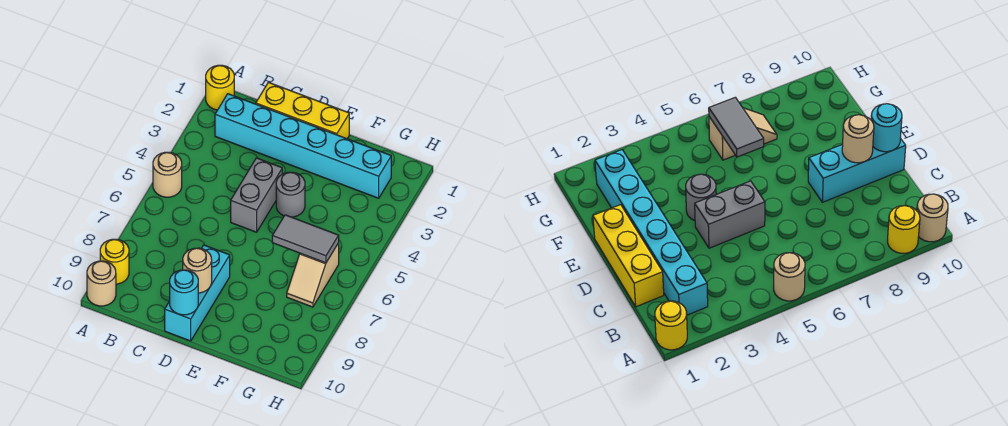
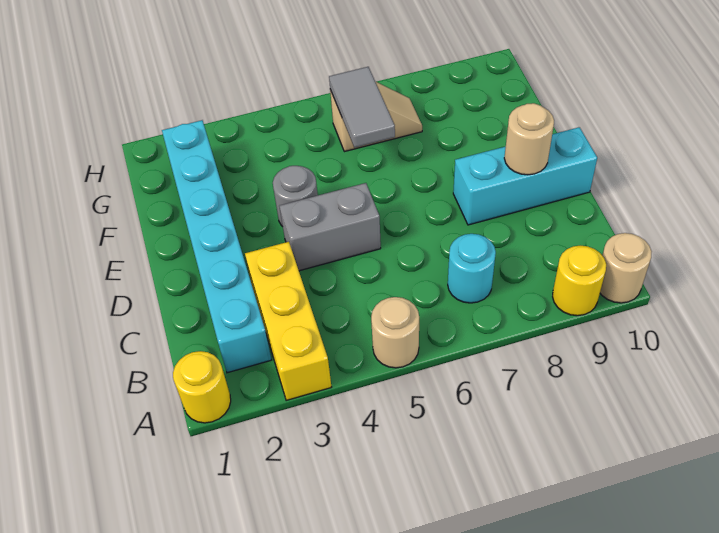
yellow brick C1:E1 level 1 -> yellow brick A3:C3 level 1
cyan round brick D10 level 2 -> cyan round brick B7 level 1

